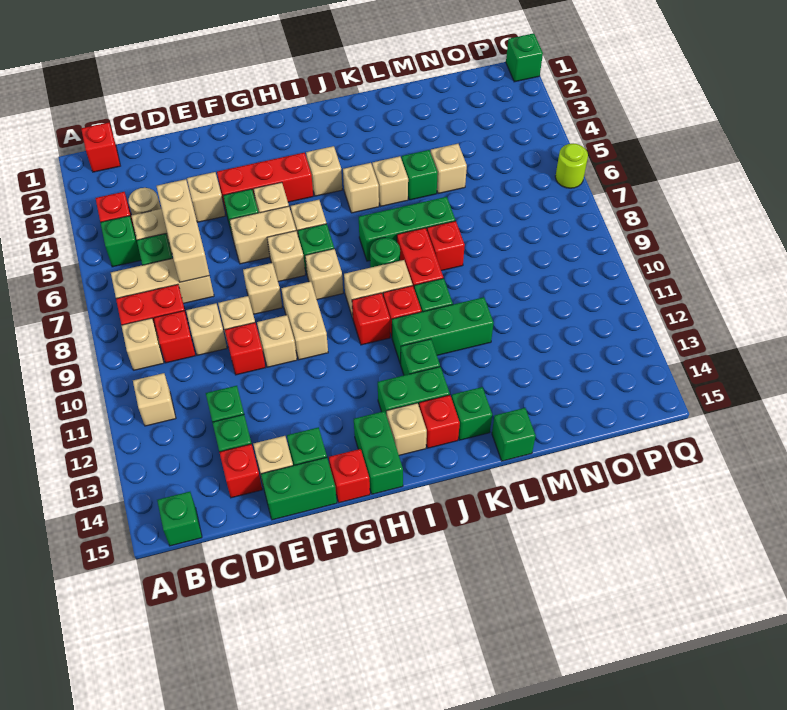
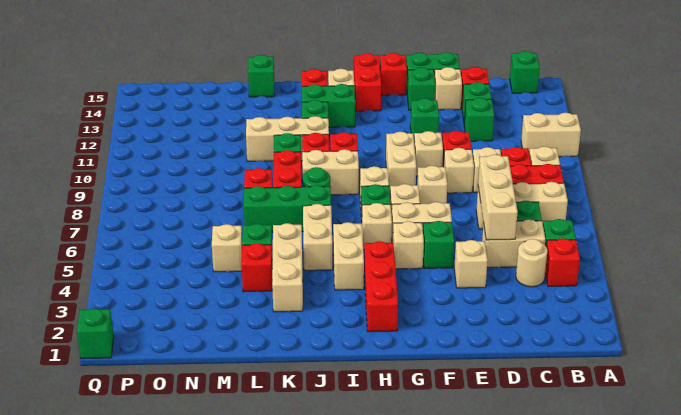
red brick B1 level 1 -> red brick L4 level 1
tan brick B11 level 1 -> tan brick A11:B11 level 1
red brick F4:H4 level 1 -> red brick H2:H4 level 1
green brick H14:H15 level 1 -> red brick H14:H15 level 1
tan brick I4 level 1 -> tan brick I4:I5 level 1
tan brick J5 level 1 -> tan brick J5:J6 level 1
green brick J11:L11 level 1 -> tan brick J11:L11 level 1
tan brick K5 level 1 -> tan brick K3:K5 level 1
green brick K14 level 1 -> green brick F12 level 1
lime round brick Q6 level 1 -> none

